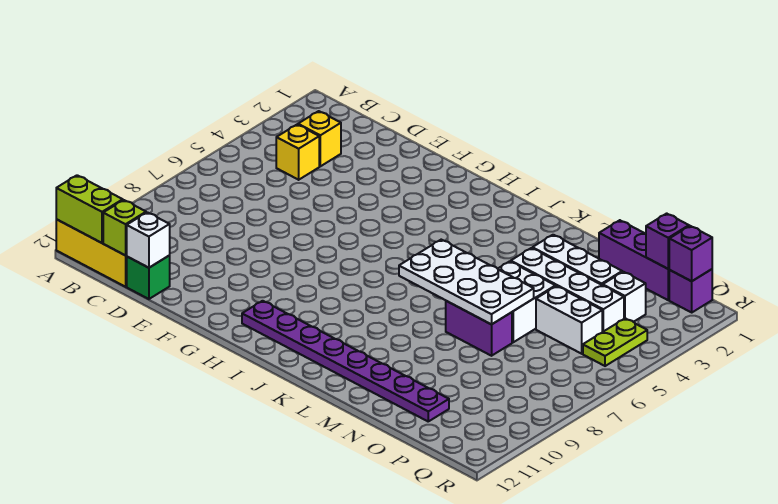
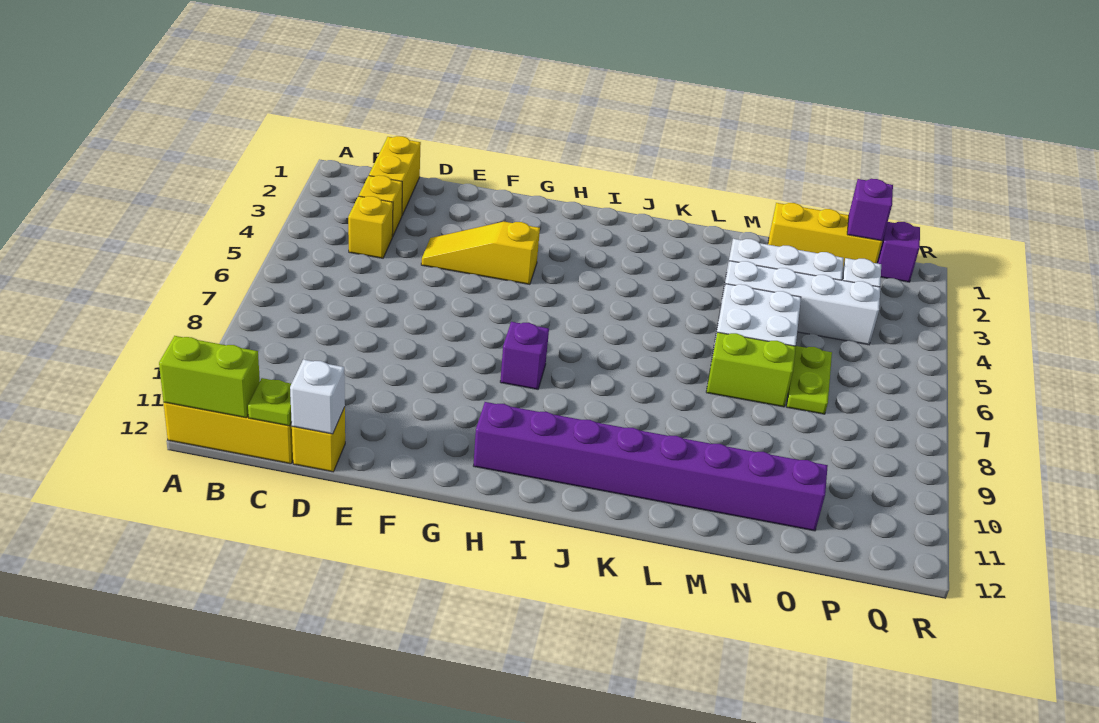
none -> yellow brick C1:C2 level 1
lime brick C12 level 2 -> lime plate C12 level 2
green brick D12 level 1 -> yellow brick D12 level 1
none -> yellow slope E4:G4 level 1 top G
purple plate H11:O11 level 1 -> purple brick H11:O11 level 1
white plate K6:N7 level 2 -> none
purple brick M7:N7 level 1 -> lime brick M7:N7 level 1
purple brick N1:P1 level 1 -> yellow brick N1:P1 level 1
white brick O5:P5 level 1 -> none
purple brick Q1 level 2 -> purple brick H8 level 1
lime plate Q4:Q5 level 1 -> lime plate O6:O7 level 1

